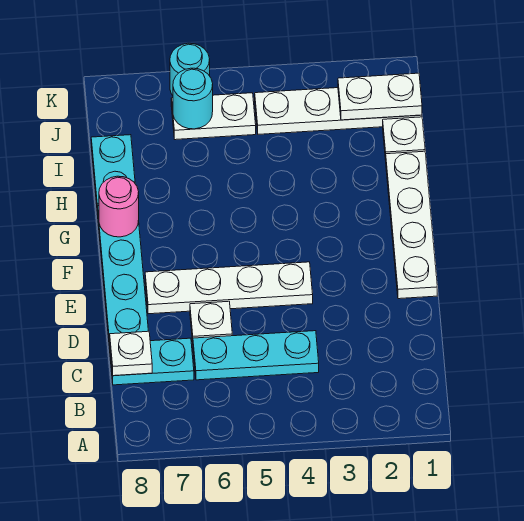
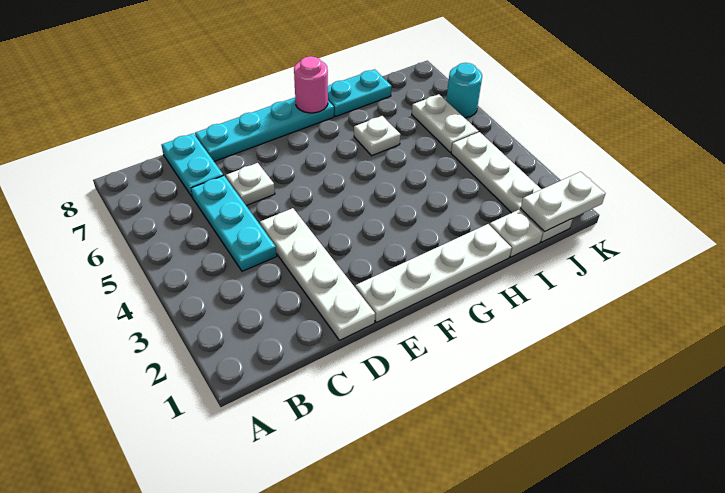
white plate C8 level 2 -> white plate H6 level 1
white plate E4:E7 level 1 -> white plate D1:D4 level 1
white plate J1:J2 level 2 -> white plate J1:K1 level 2
cyan round brick J6 level 2 -> none

